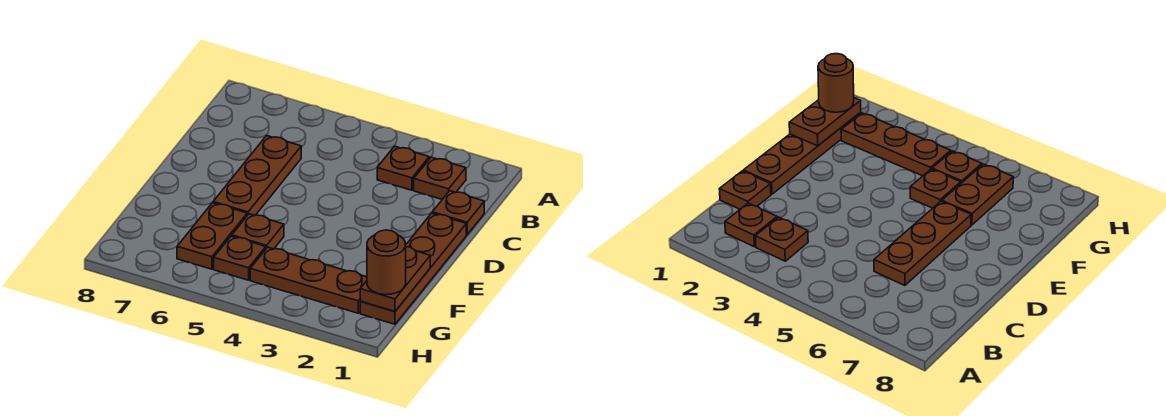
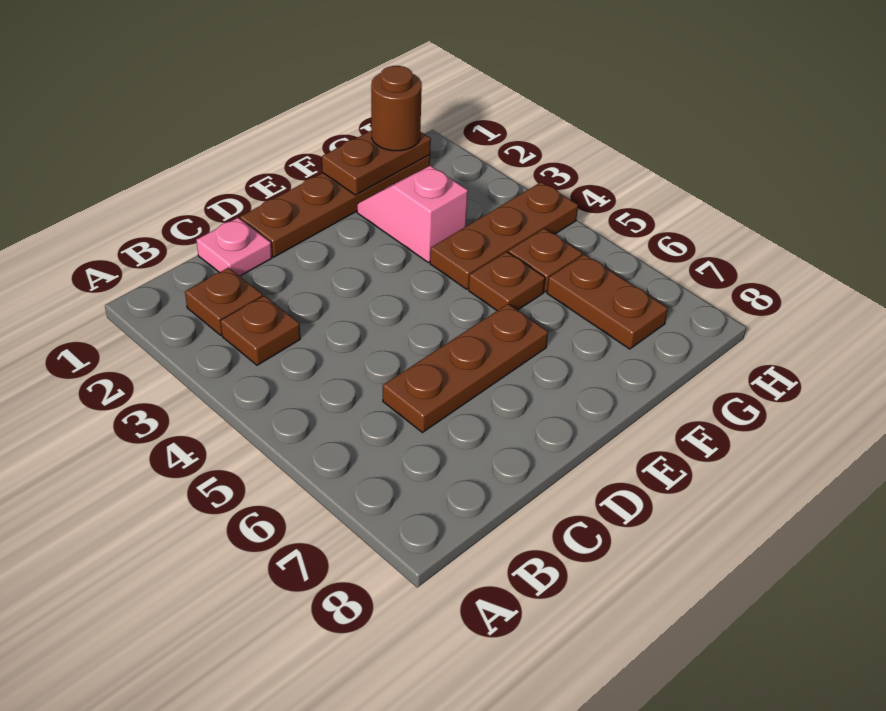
brown plate C1 level 1 -> pink plate C1 level 1
none -> pink slope F2:F3 level 1 top 3
brown plate F6:G6 level 1 -> brown plate G6:G7 level 1
brown plate G2:G4 level 1 -> brown plate F4:H4 level 1

